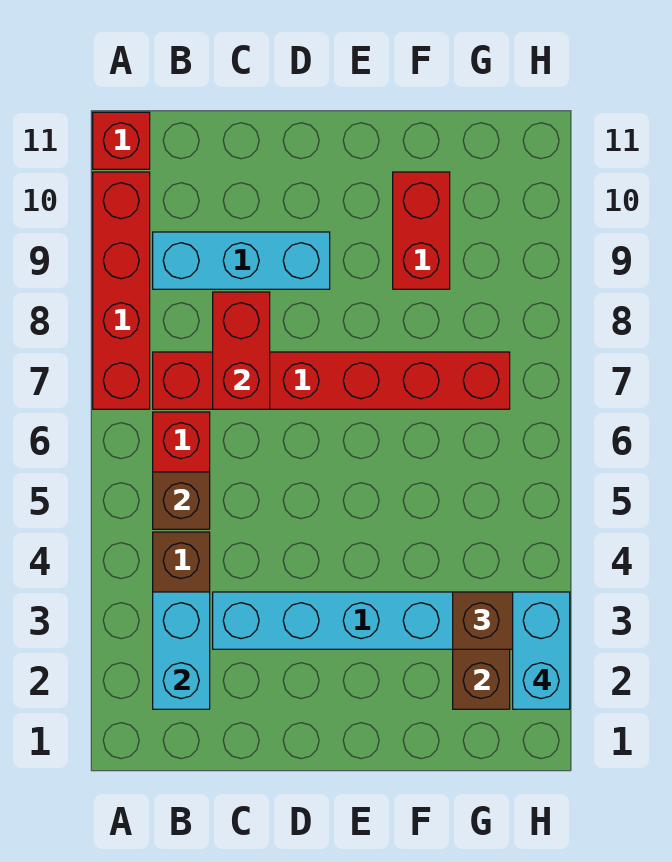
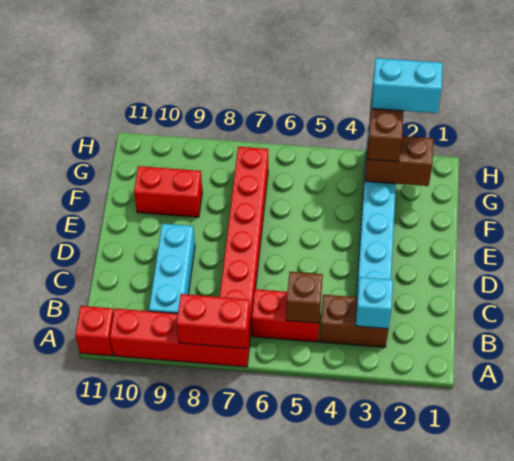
cyan brick B2:B3 level 2 -> cyan brick B3 level 2
red brick C7:C8 level 2 -> red brick A7:A8 level 2

